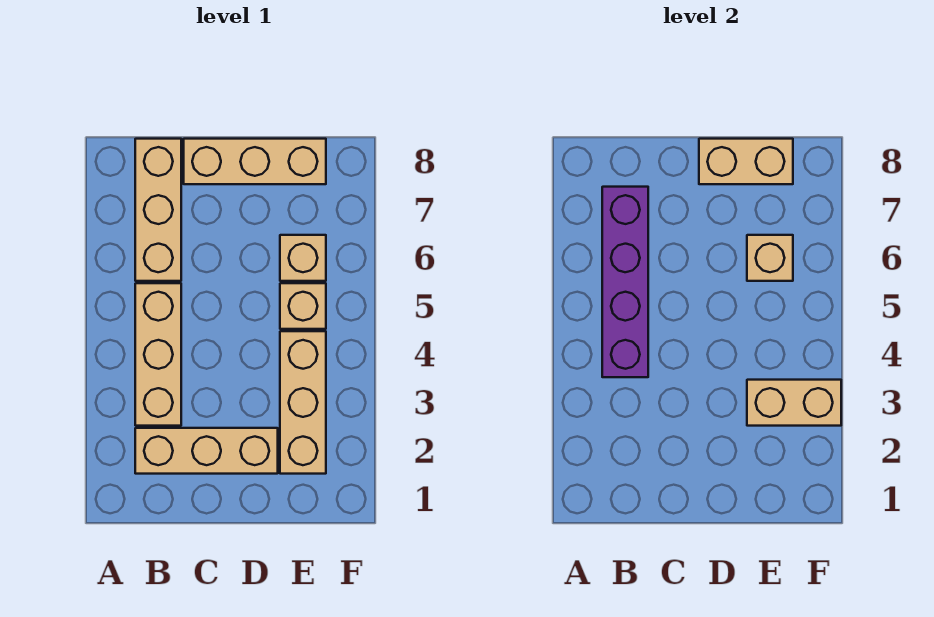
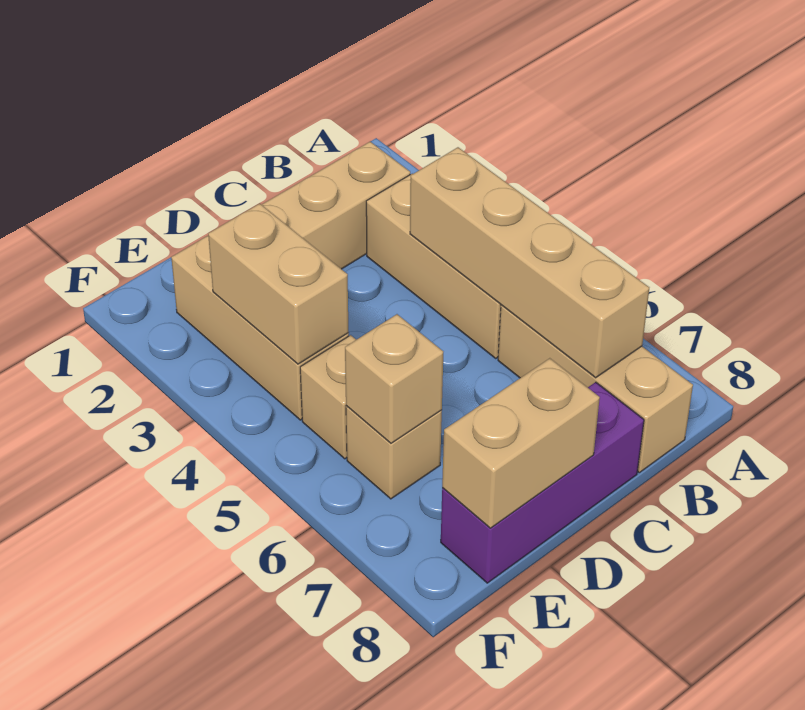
purple brick B4:B7 level 2 -> tan brick B4:B7 level 2
tan brick C8:E8 level 1 -> purple brick C8:E8 level 1
tan brick E3:F3 level 2 -> tan brick E3:E4 level 2

